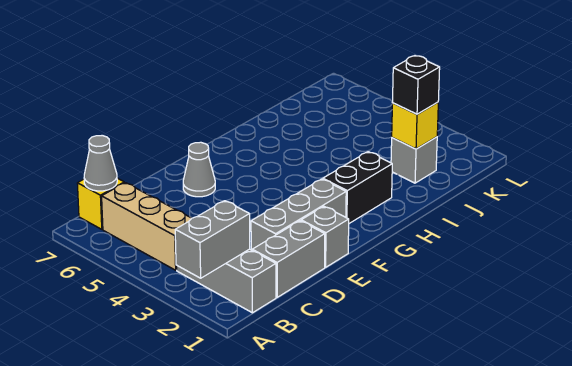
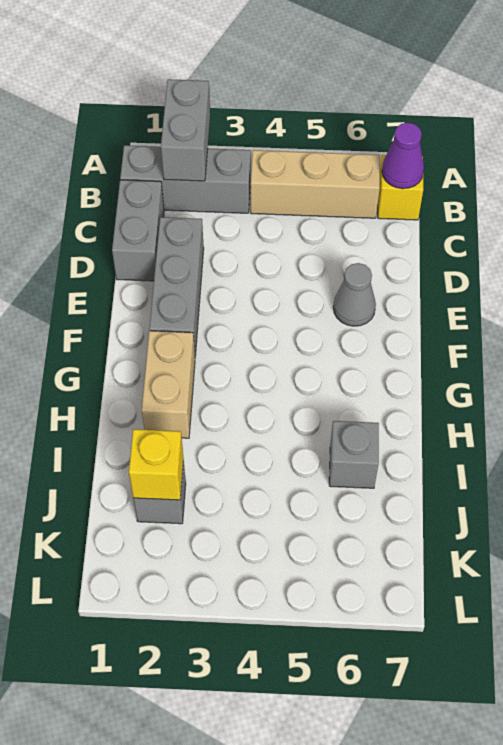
grey cone B7 level 2 -> purple cone B7 level 2
grey brick E1 level 1 -> grey brick I6 level 1
black brick G2:H2 level 1 -> tan brick G2:H2 level 1
black brick J2 level 3 -> none

